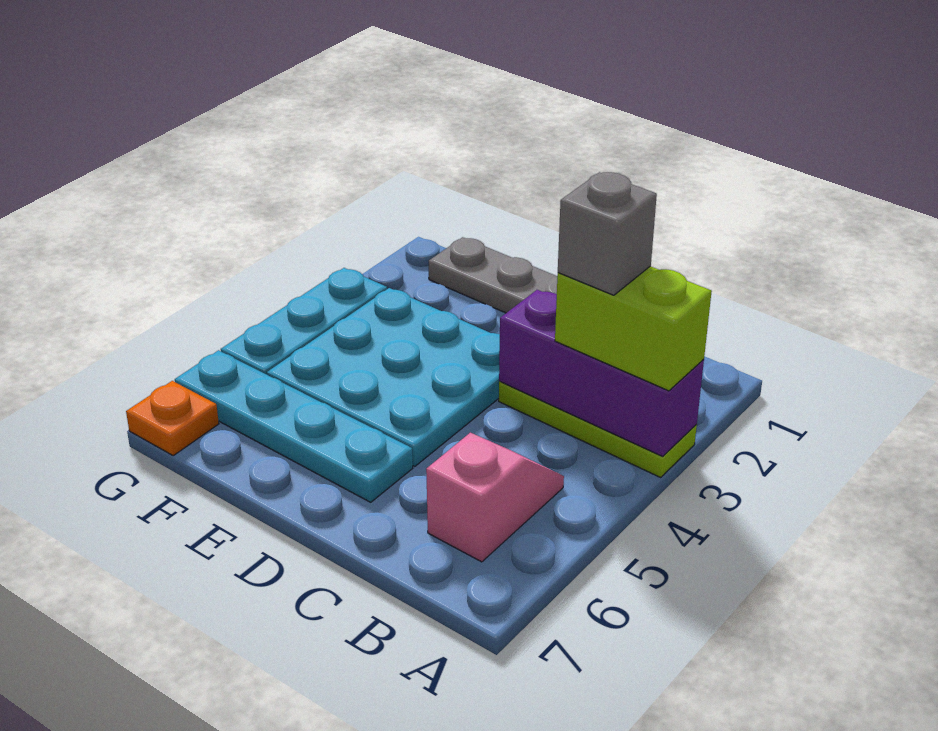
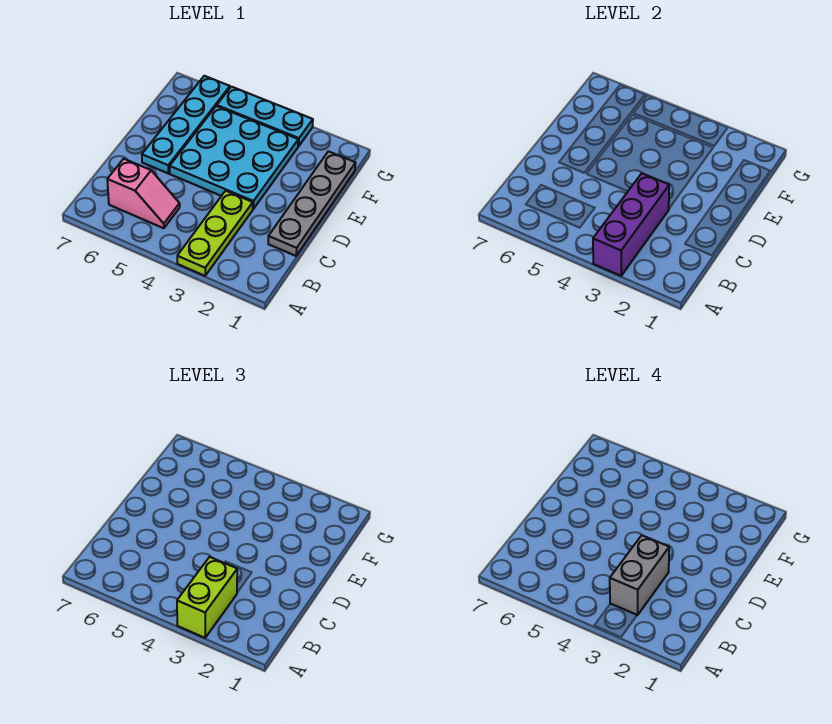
grey brick B3 level 4 -> grey brick B3:C3 level 4
orange plate G7 level 1 -> none

